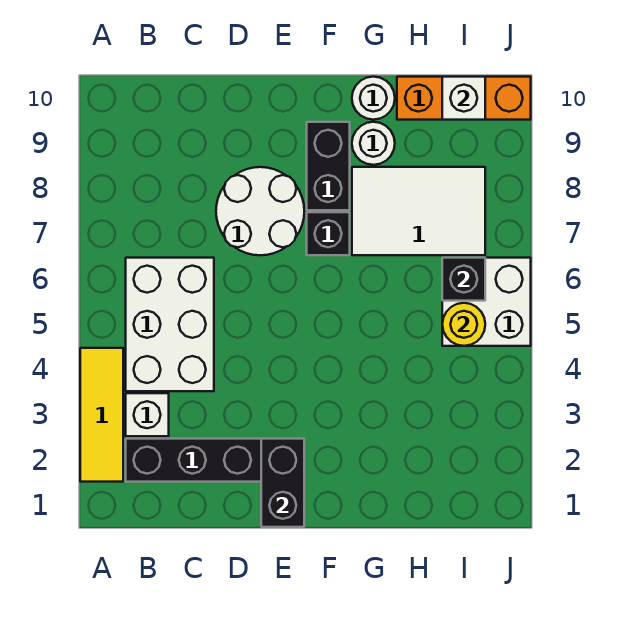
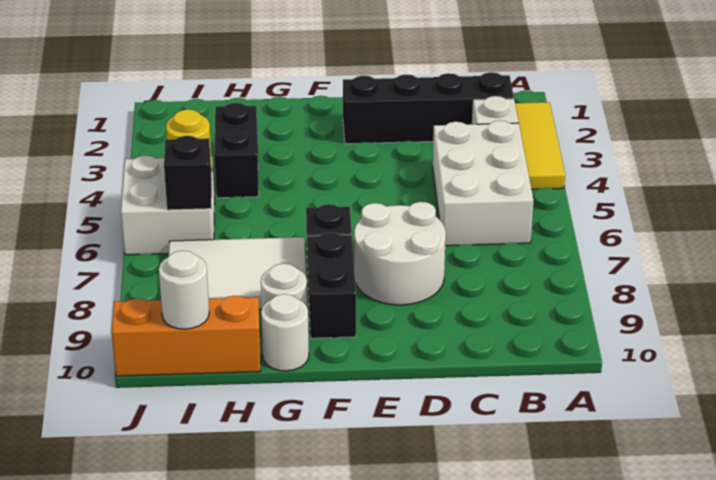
black brick E1:E2 level 2 -> black brick H3:H4 level 1
white brick I10 level 2 -> white round brick I10 level 2

